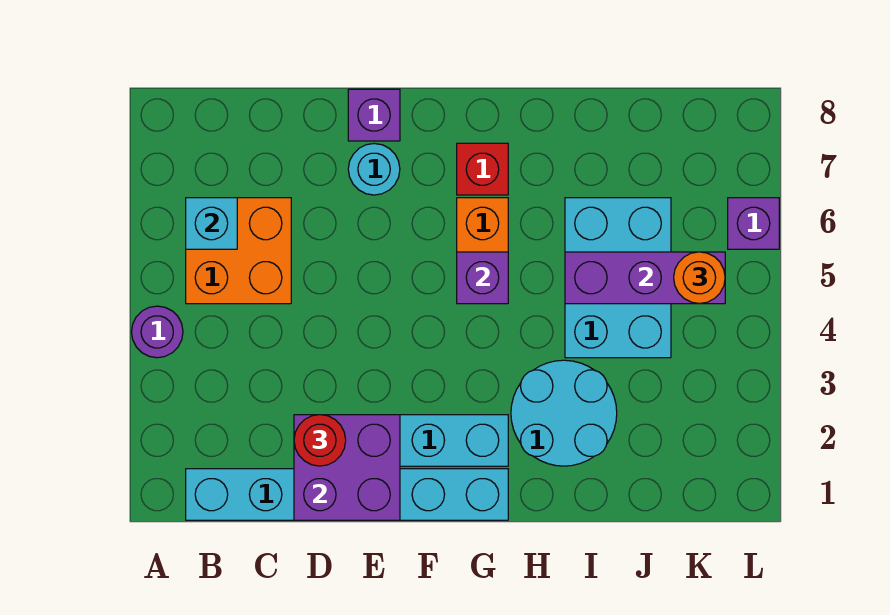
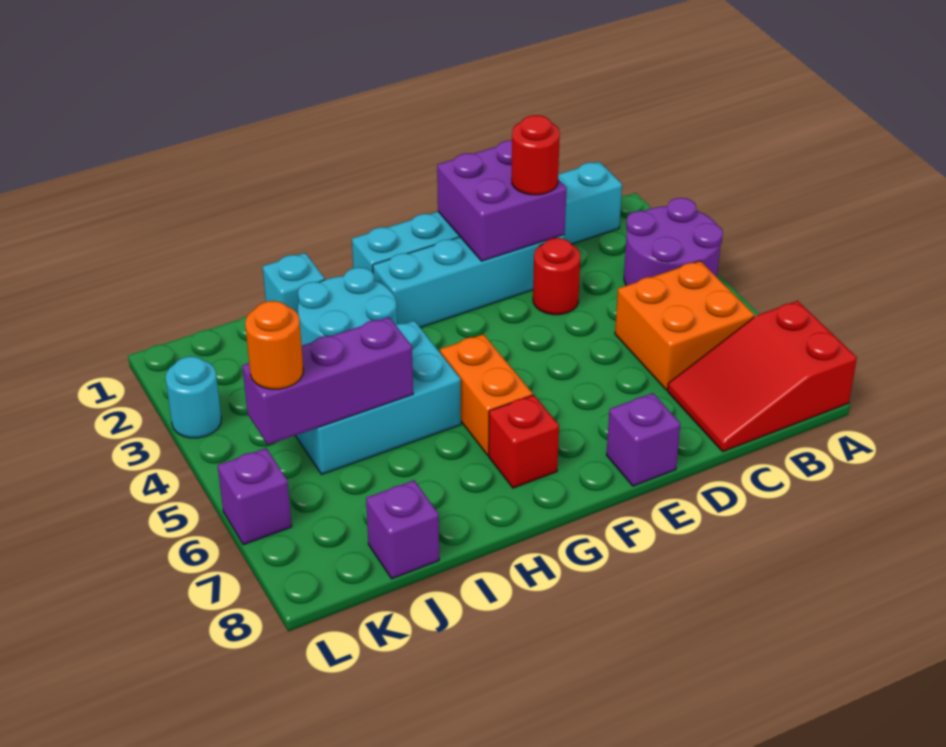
purple round brick A4 level 1 -> purple round brick A3:B4 level 1
none -> red slope A7:C8 level 1 top A
cyan brick B6 level 2 -> cyan brick I1 level 1
none -> red round brick D3 level 1
cyan round brick E7 level 1 -> cyan round brick L3 level 1
purple brick G5 level 2 -> purple brick J8 level 1
cyan brick I4:J6 level 1 -> cyan brick H4:J5 level 1

